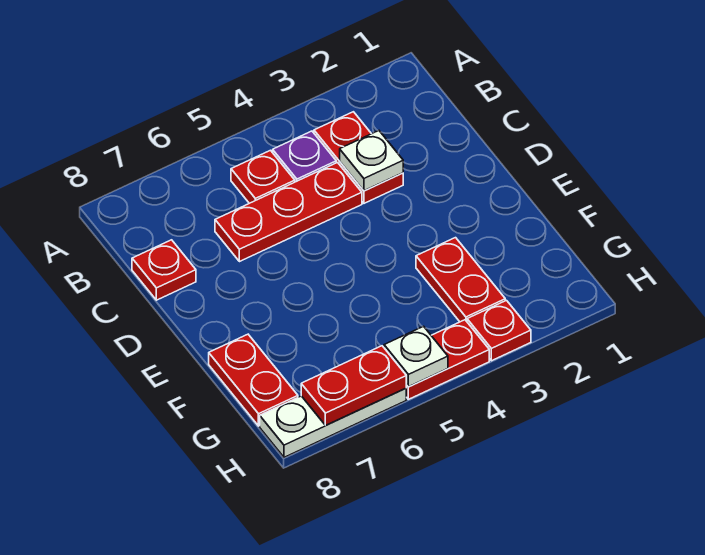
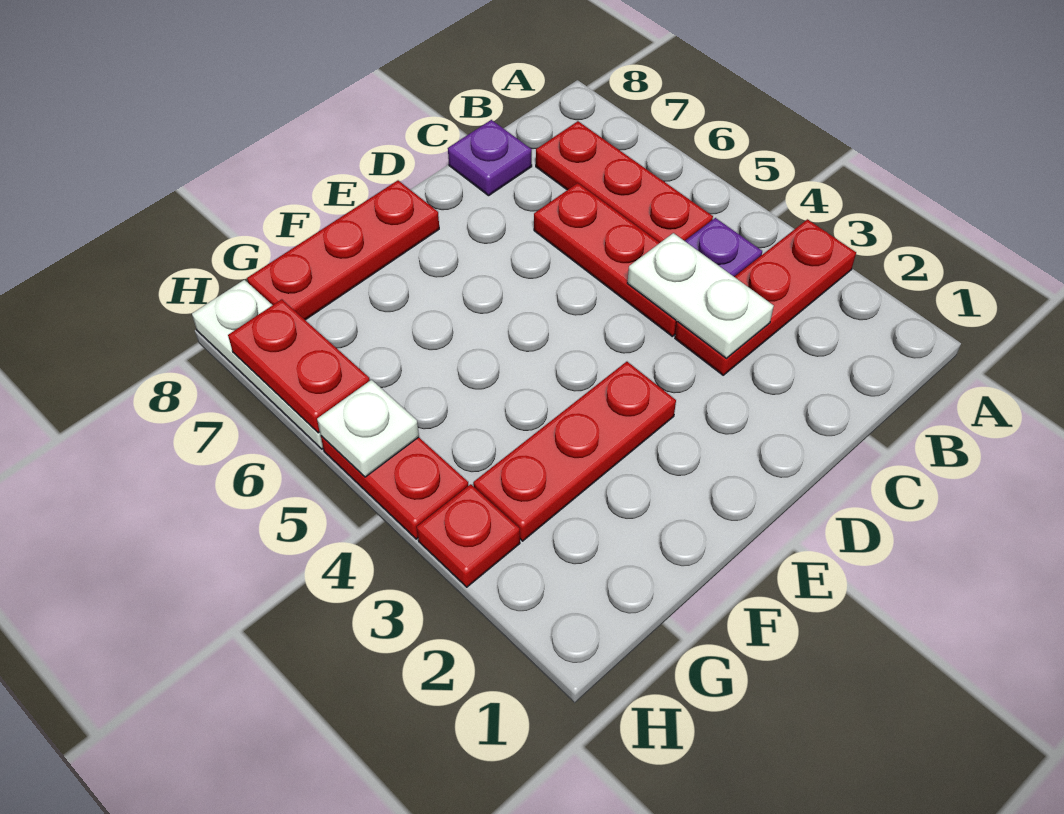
red plate B3:C3 level 1 -> red plate A3:C3 level 1
red plate B5 level 1 -> red plate B5:B7 level 1
white plate C3 level 2 -> white plate C3:C4 level 2
red plate C8 level 1 -> purple plate C8 level 1
red plate F3:G3 level 1 -> red plate E3:G3 level 1
red plate F8:G8 level 1 -> red plate E8:G8 level 1

